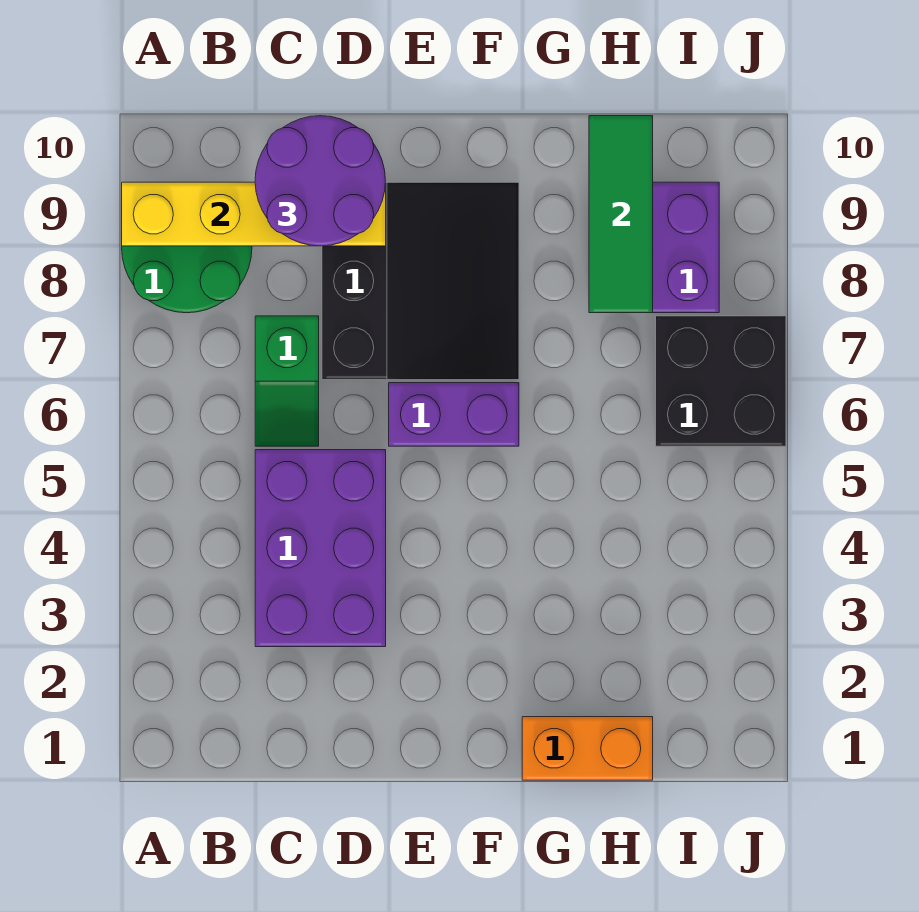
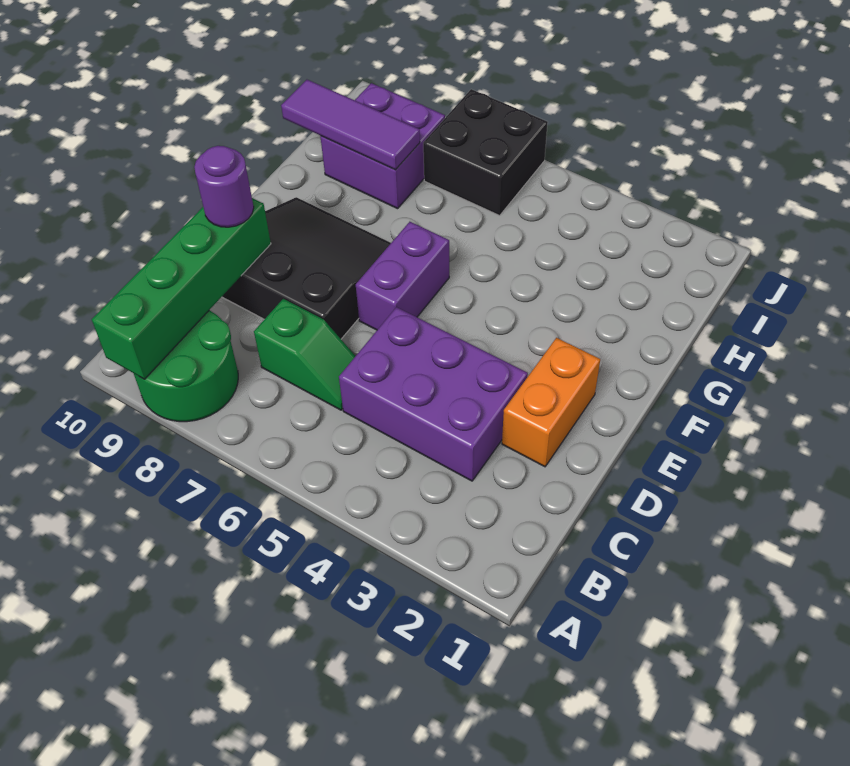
yellow brick A9:D9 level 2 -> green brick A9:D9 level 2
purple round brick C9:D10 level 3 -> purple round brick D9 level 3
orange brick G1:H1 level 1 -> orange brick D2:E2 level 1
green tile H8:H10 level 2 -> purple tile H8:H10 level 2

